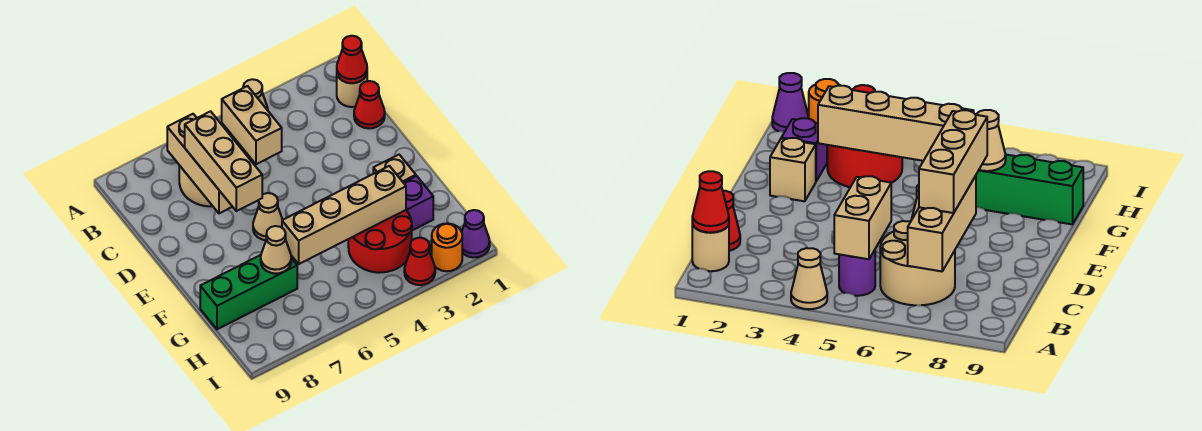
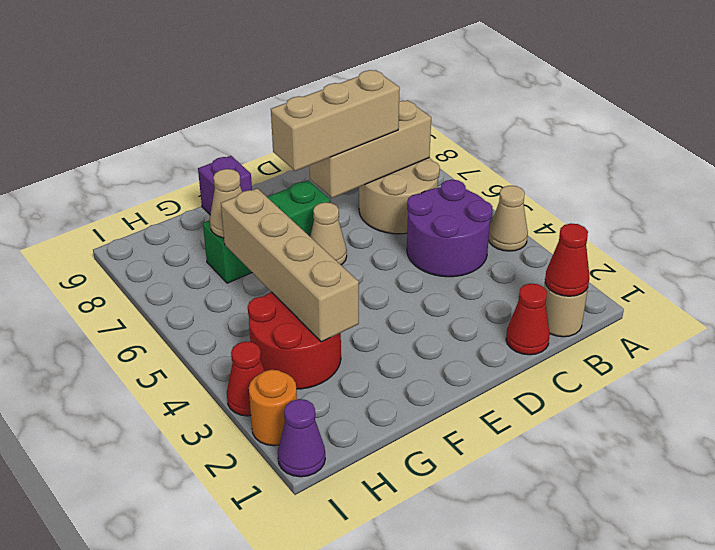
purple round brick B5 level 1 -> purple round brick B4:C5 level 1
tan brick B5:C5 level 2 -> none
tan brick F2 level 1 -> none
purple brick G2 level 1 -> purple brick F9 level 1
green brick G7:G9 level 1 -> green brick E7:G7 level 1

